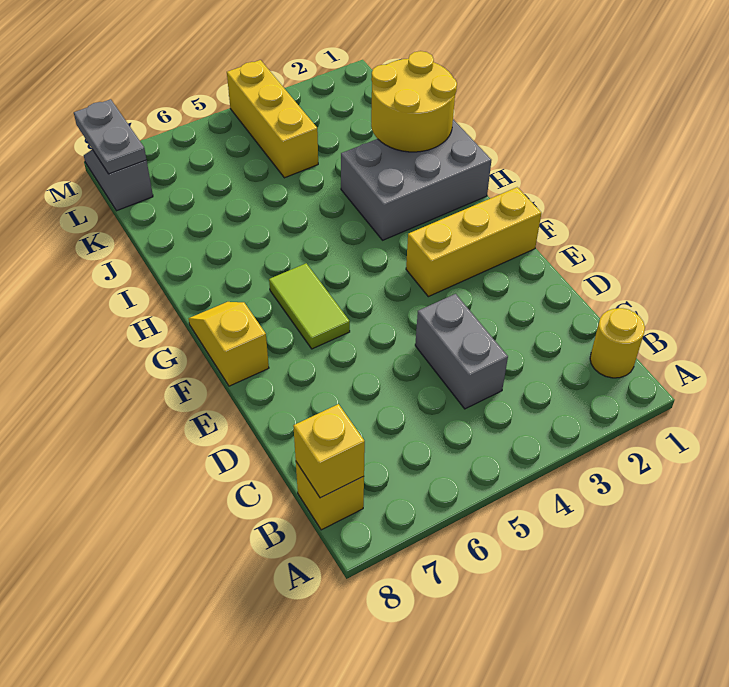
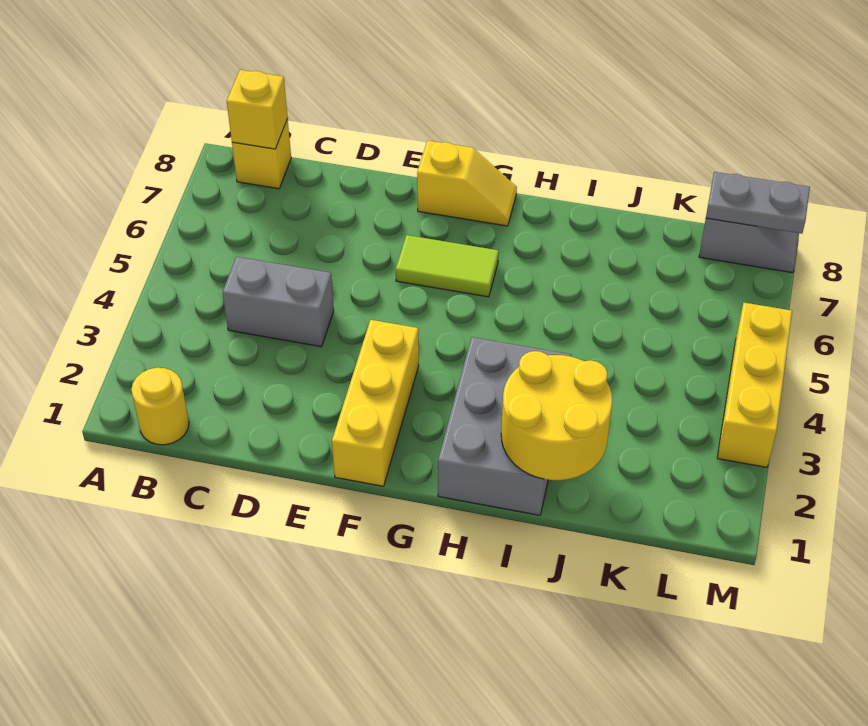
yellow brick K4:M4 level 1 -> yellow brick M3:M5 level 1

